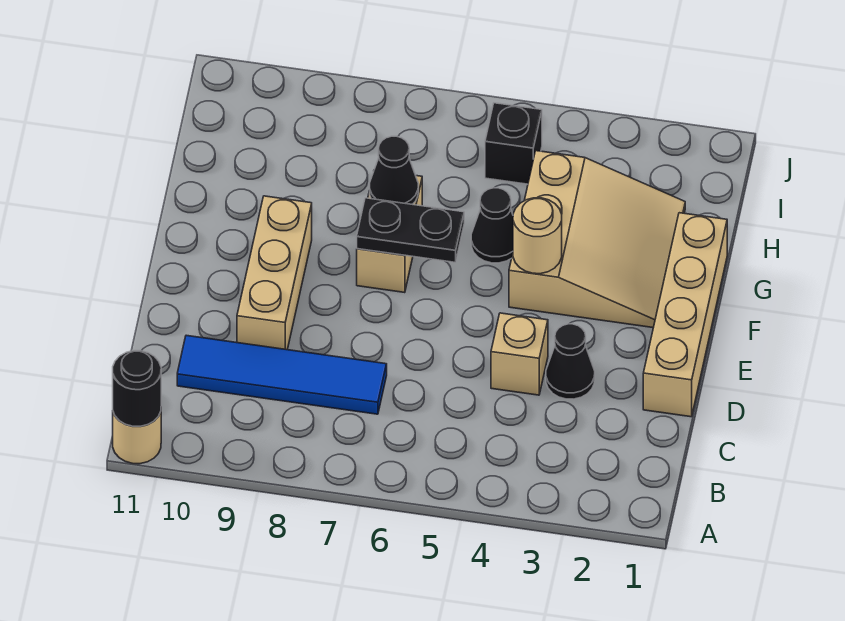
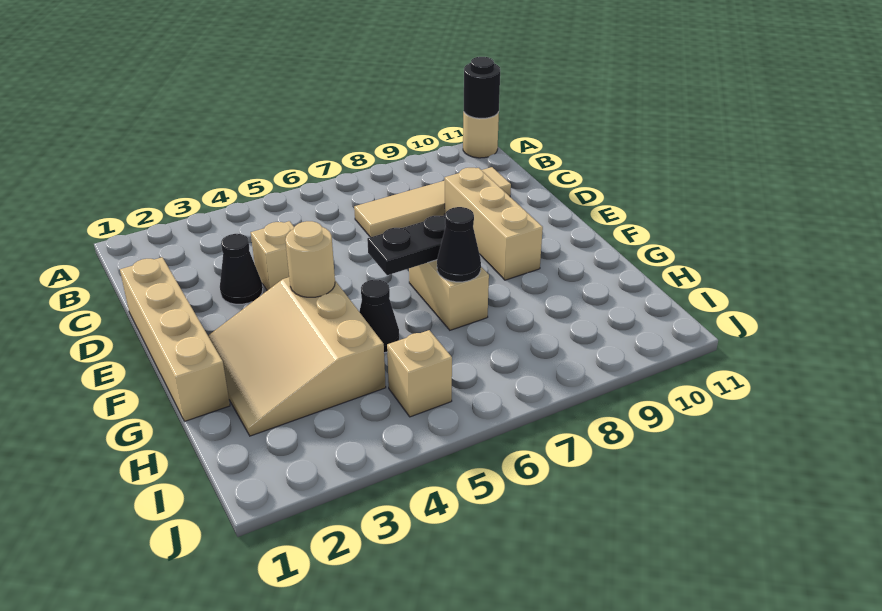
blue tile C7:C10 level 1 -> tan tile C7:C10 level 1
black brick I5 level 1 -> tan brick I5 level 1

